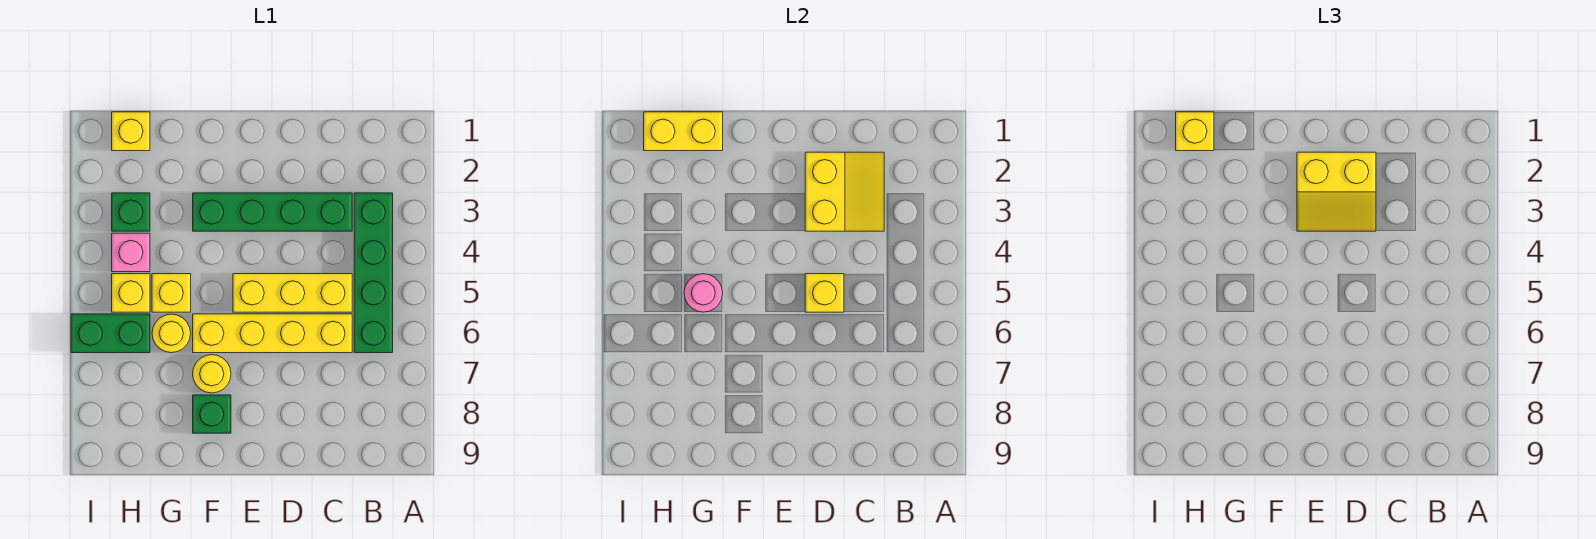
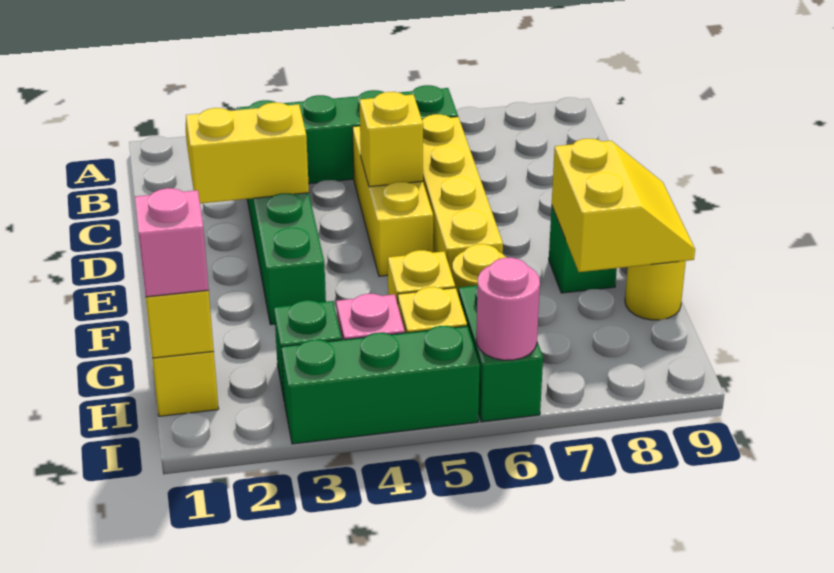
yellow slope D2:E3 level 3 top 2 -> yellow slope F8:G9 level 2 top 8
yellow round brick F7 level 1 -> yellow round brick G9 level 1
pink round brick G5 level 2 -> pink round brick I6 level 2
yellow brick H1 level 3 -> pink brick H1 level 3
none -> green brick I3:I5 level 1

